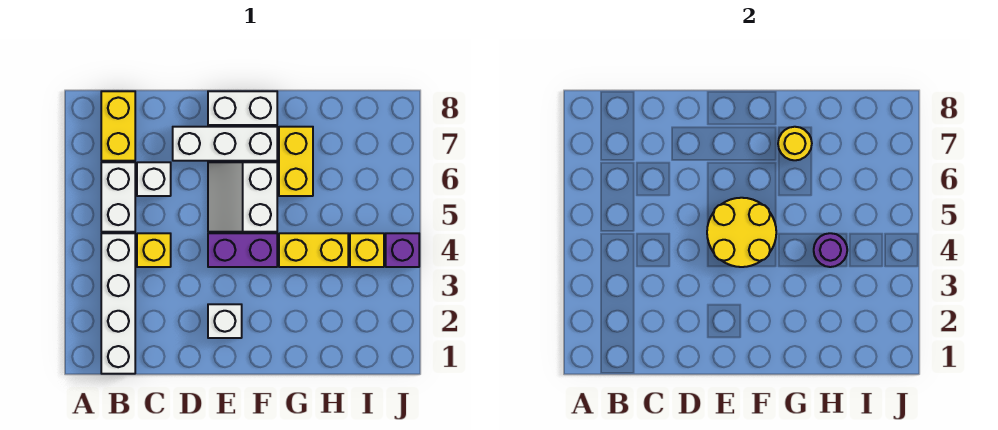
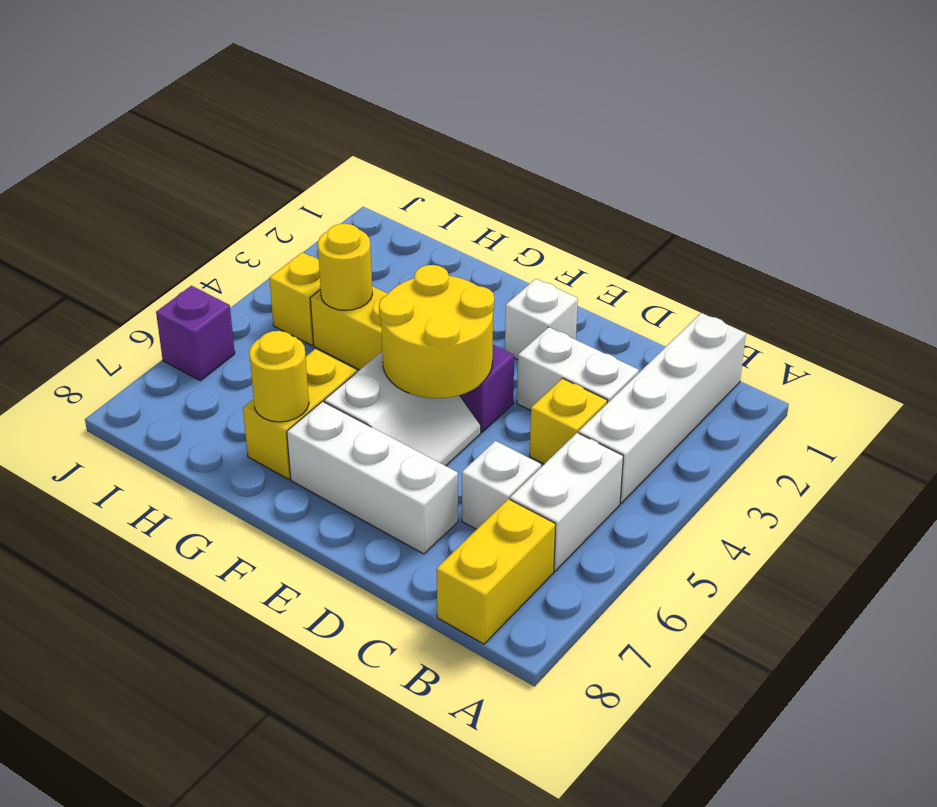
white brick E8:F8 level 1 -> white brick C3:D3 level 1
purple round brick H4 level 2 -> yellow round brick H4 level 2
purple brick J4 level 1 -> purple brick J6 level 1

